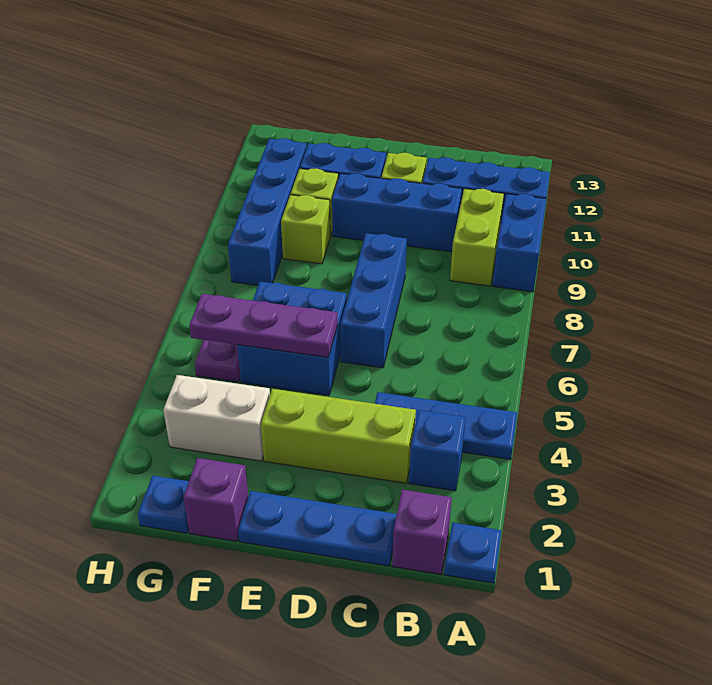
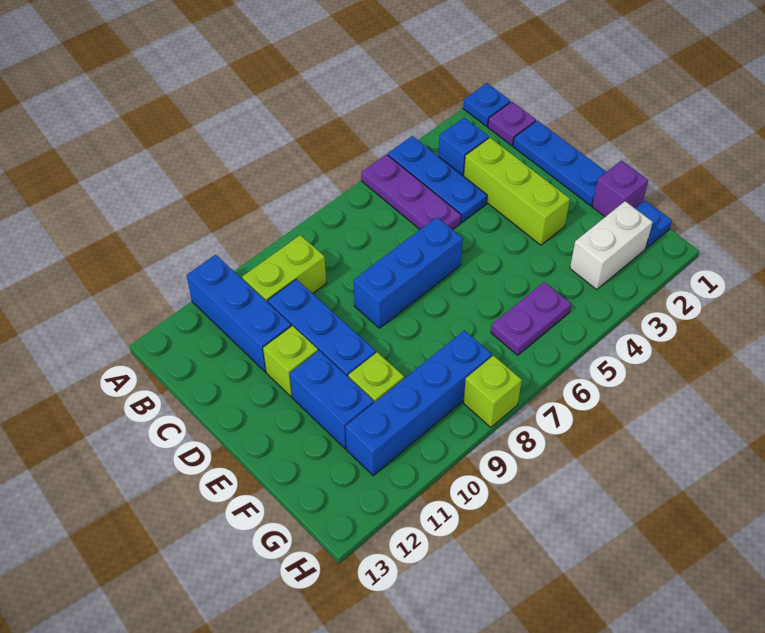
blue brick A9:A10 level 1 -> none
purple brick B1 level 1 -> purple plate B1 level 1
blue brick E5:F6 level 1 -> none
purple plate E5:G5 level 2 -> purple plate A5:C5 level 1
white brick F3:G3 level 1 -> white brick G2:G3 level 1
lime brick F9 level 1 -> lime brick H8 level 1

